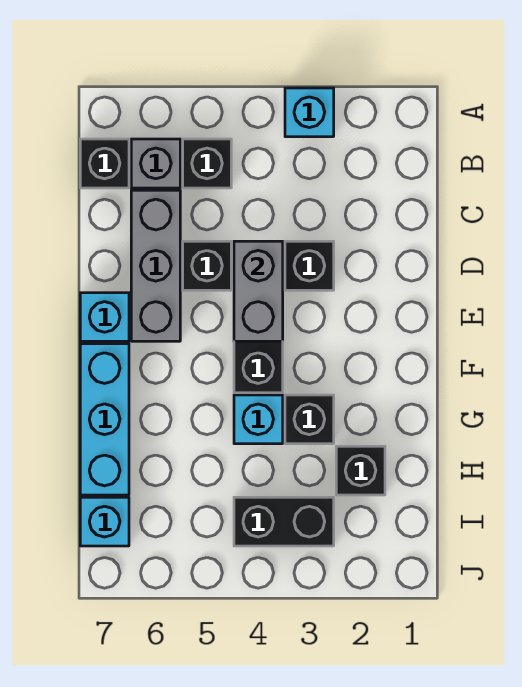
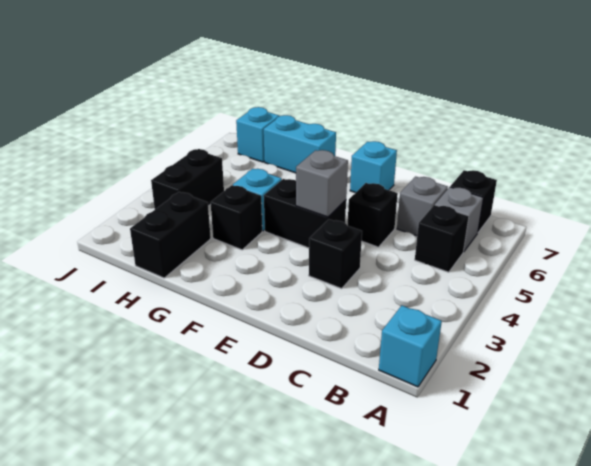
cyan brick A3 level 1 -> cyan brick A1 level 1
grey brick C6:E6 level 1 -> grey brick C6 level 1
grey brick D4:E4 level 2 -> grey brick E4 level 2
cyan brick F7:H7 level 1 -> cyan brick G7:H7 level 1
black brick H2 level 1 -> black brick H1:H2 level 1

